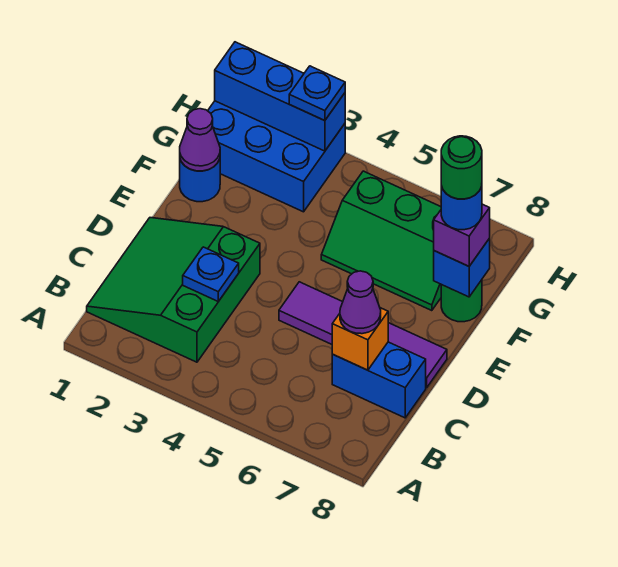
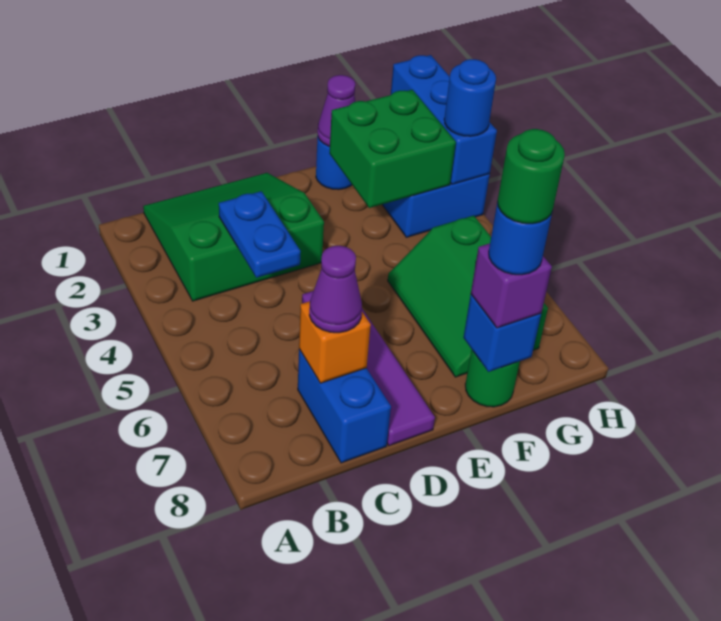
blue plate C3 level 2 -> blue plate C3:C4 level 2
none -> green brick F2:G3 level 2
blue plate H3 level 3 -> blue round brick H3 level 3

